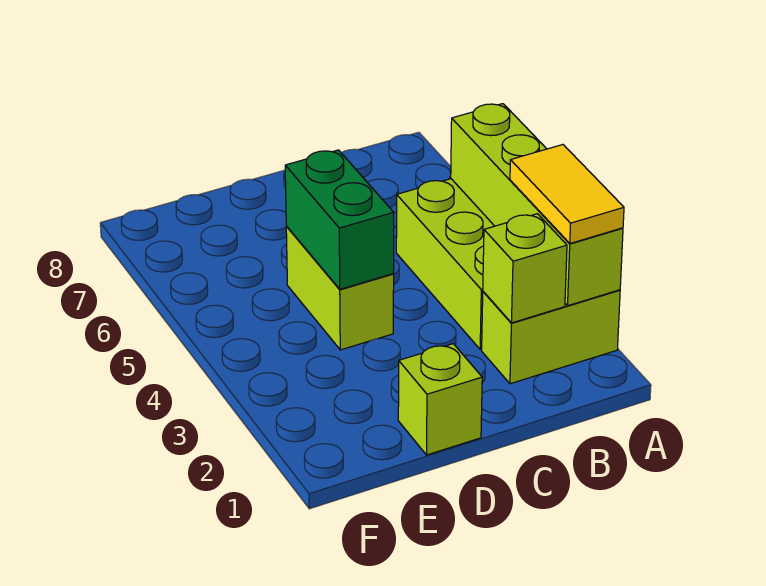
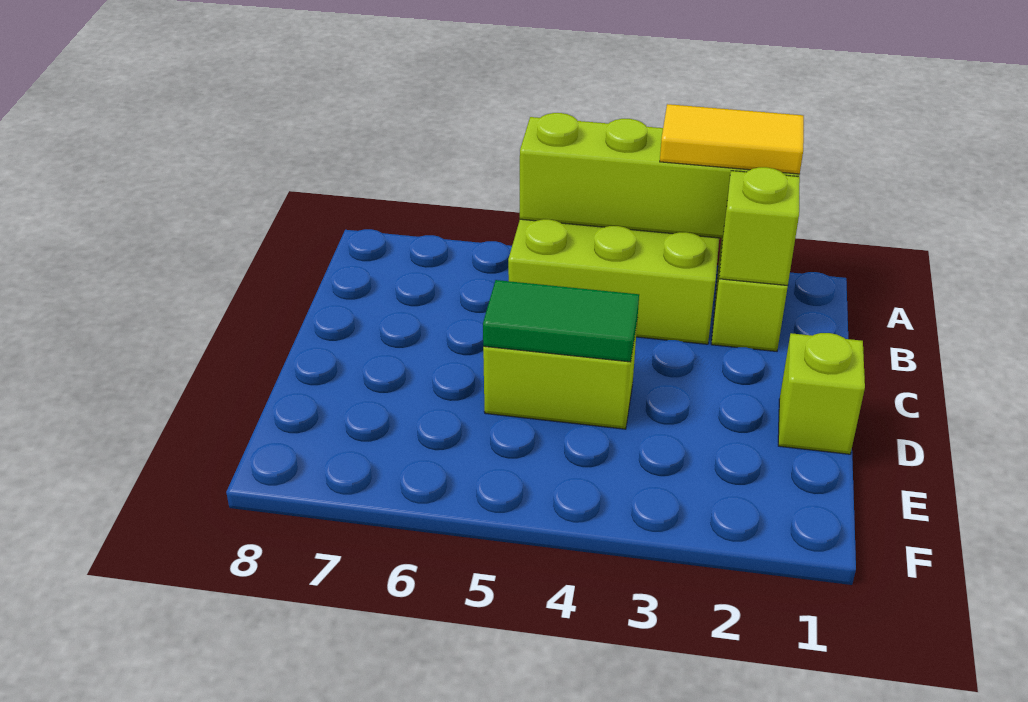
green brick D4:D5 level 2 -> green tile D4:D5 level 2

